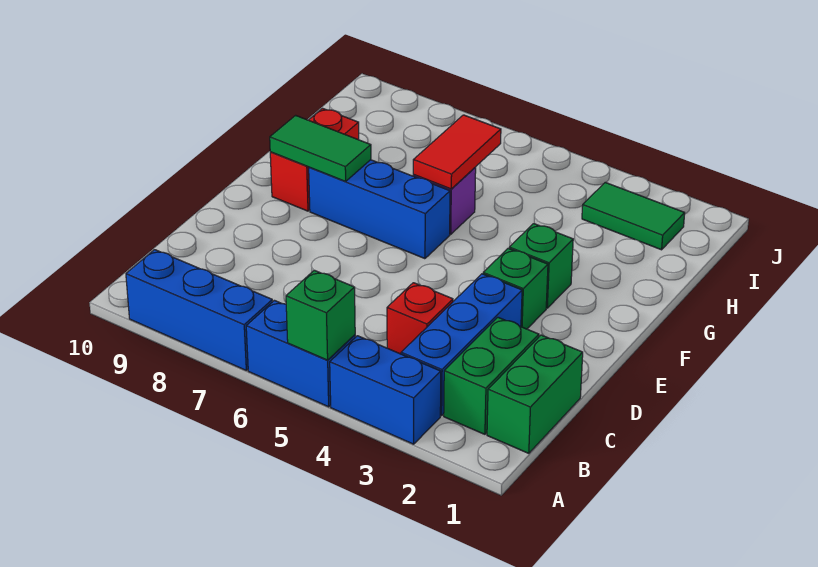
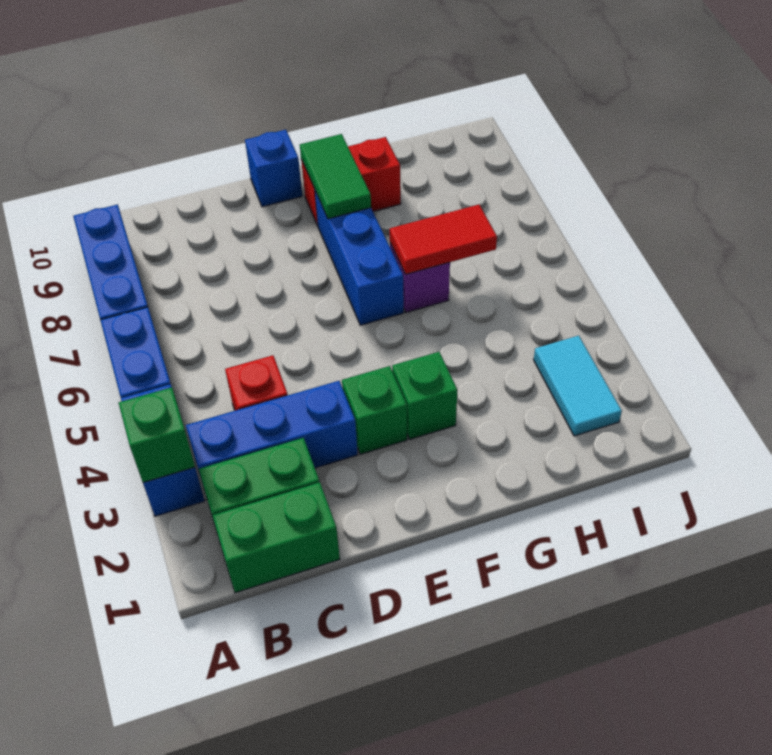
green brick A5 level 2 -> green brick A3 level 2
none -> blue brick E10 level 1
green tile I2:I3 level 1 -> cyan tile I2:I3 level 1

